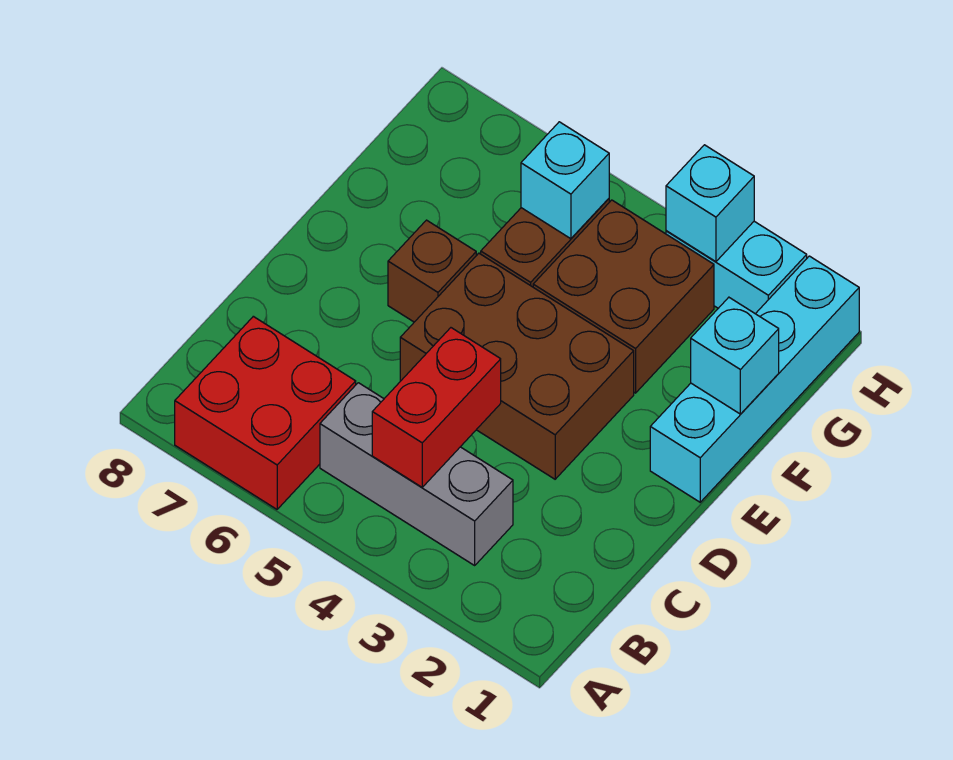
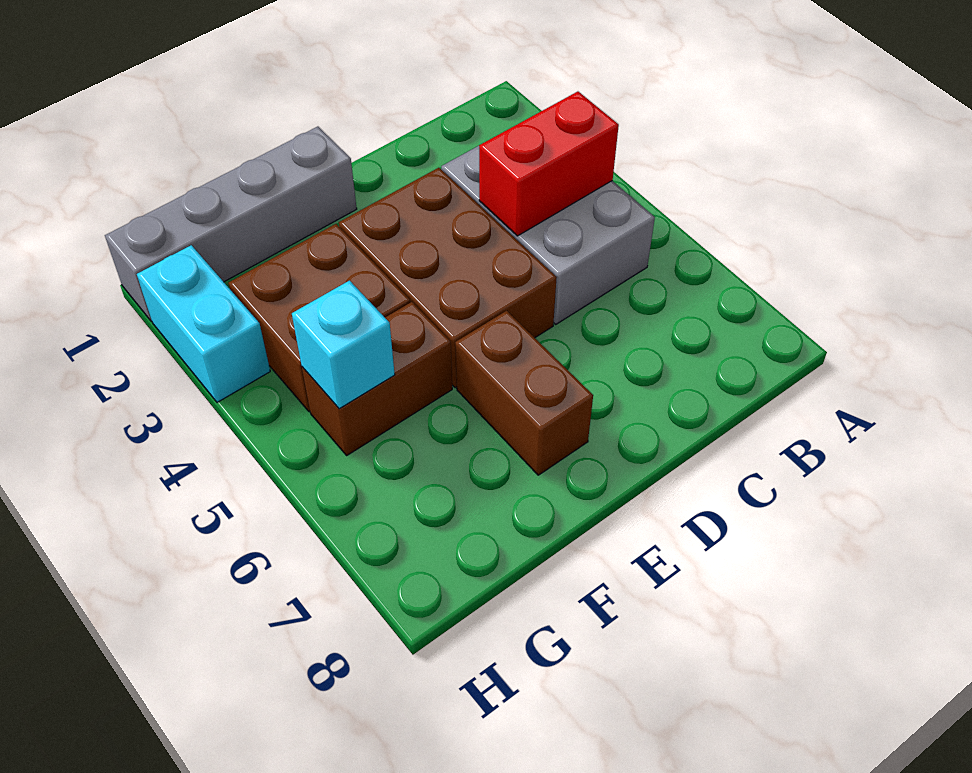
red brick A6:B7 level 1 -> none
grey brick B3:B5 level 1 -> grey brick B3:C5 level 1
cyan brick E1:H1 level 1 -> grey brick E1:H1 level 1
brown brick E6 level 1 -> brown brick E6:E7 level 1
cyan brick F1 level 2 -> none
cyan brick H3 level 2 -> none

